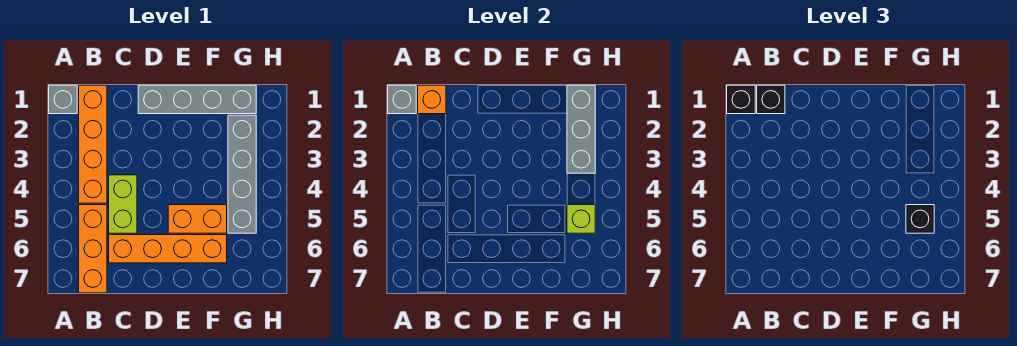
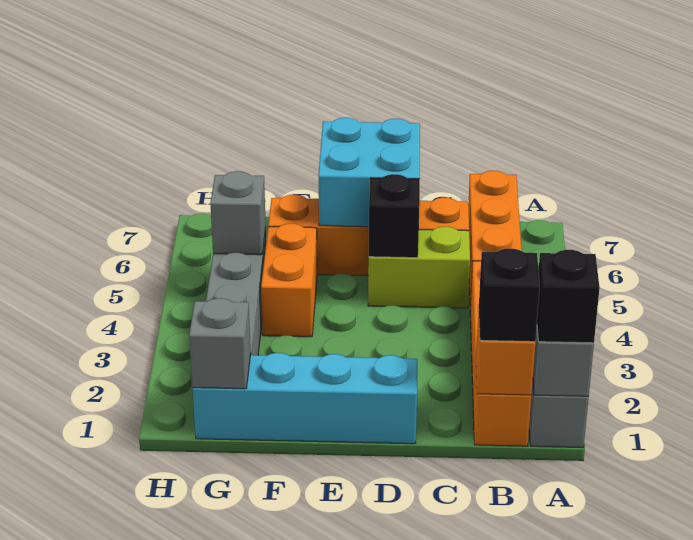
lime brick C4:C5 level 1 -> lime brick C5:D5 level 1
grey brick D1:G1 level 1 -> cyan brick D1:G1 level 1
none -> cyan brick D6:E7 level 2
orange brick E5:F5 level 1 -> orange brick F4:F5 level 1
grey brick G1:G3 level 2 -> grey brick G1 level 2
lime brick G5 level 2 -> grey brick G5 level 2
black brick G5 level 3 -> black brick D5 level 2

